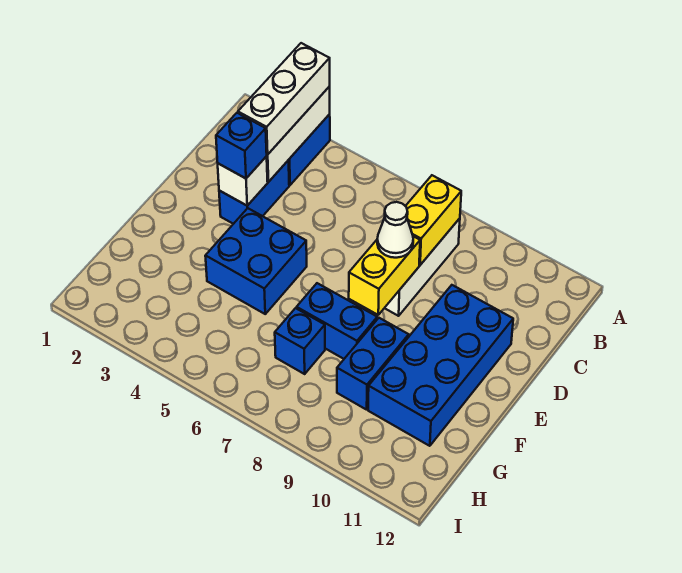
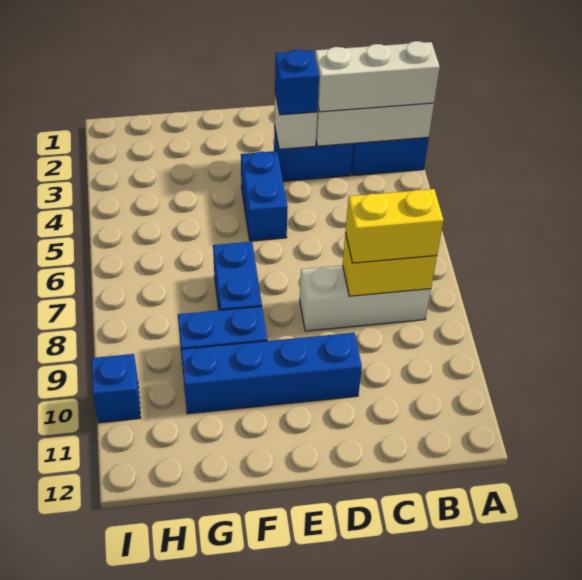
yellow brick D8:E8 level 2 -> yellow brick B8:C8 level 3
white cone D8 level 3 -> none
blue brick D10:G11 level 1 -> blue brick D10:G10 level 1
blue brick E4:F5 level 1 -> blue brick E4:E5 level 1
blue brick G7 level 1 -> blue brick I10 level 1

